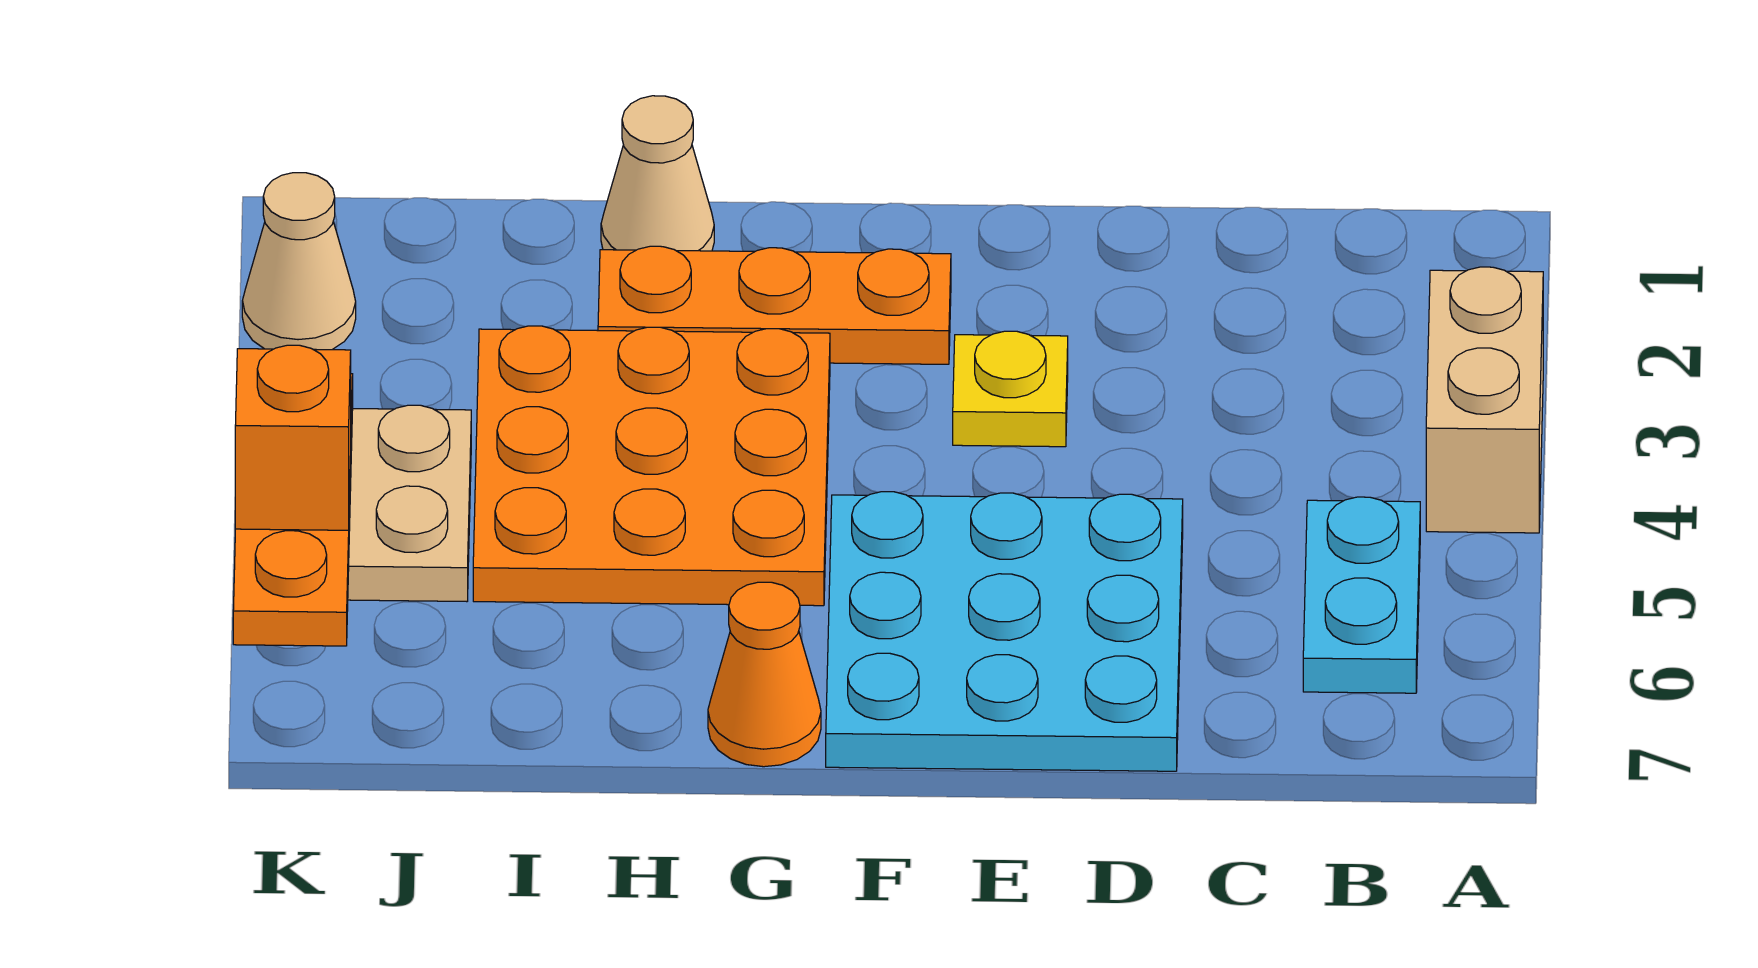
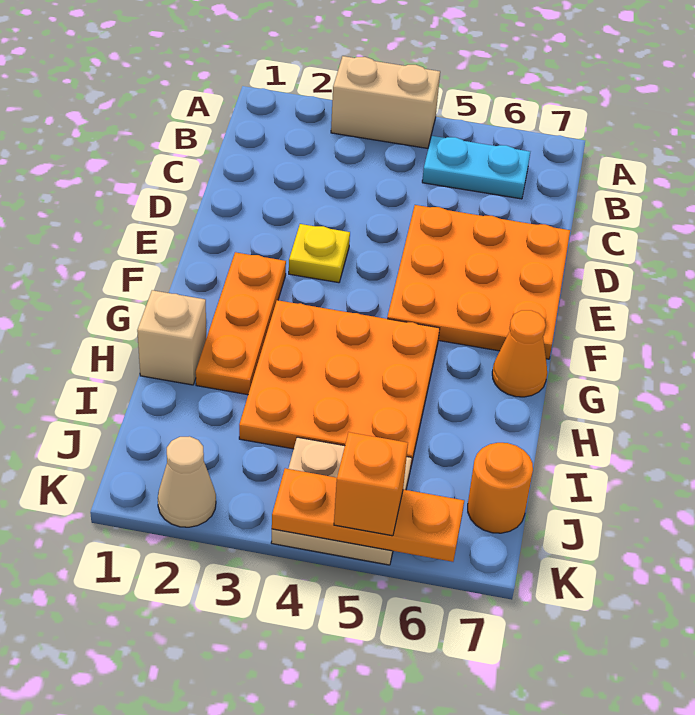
cyan plate D5:F7 level 1 -> orange plate D5:F7 level 1
tan cone H1 level 1 -> tan brick H1 level 1
none -> orange round brick J7 level 1

